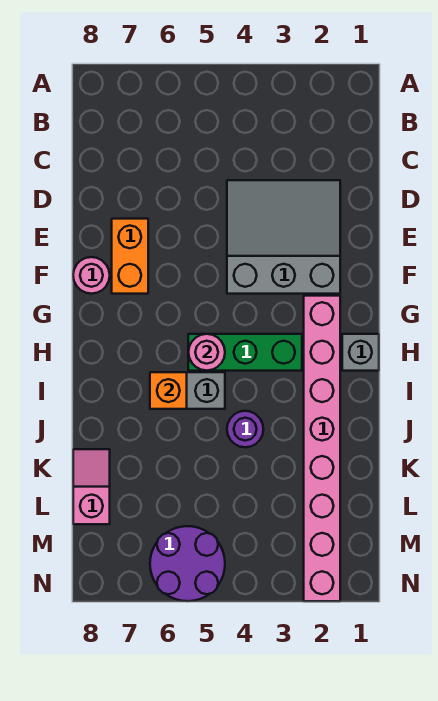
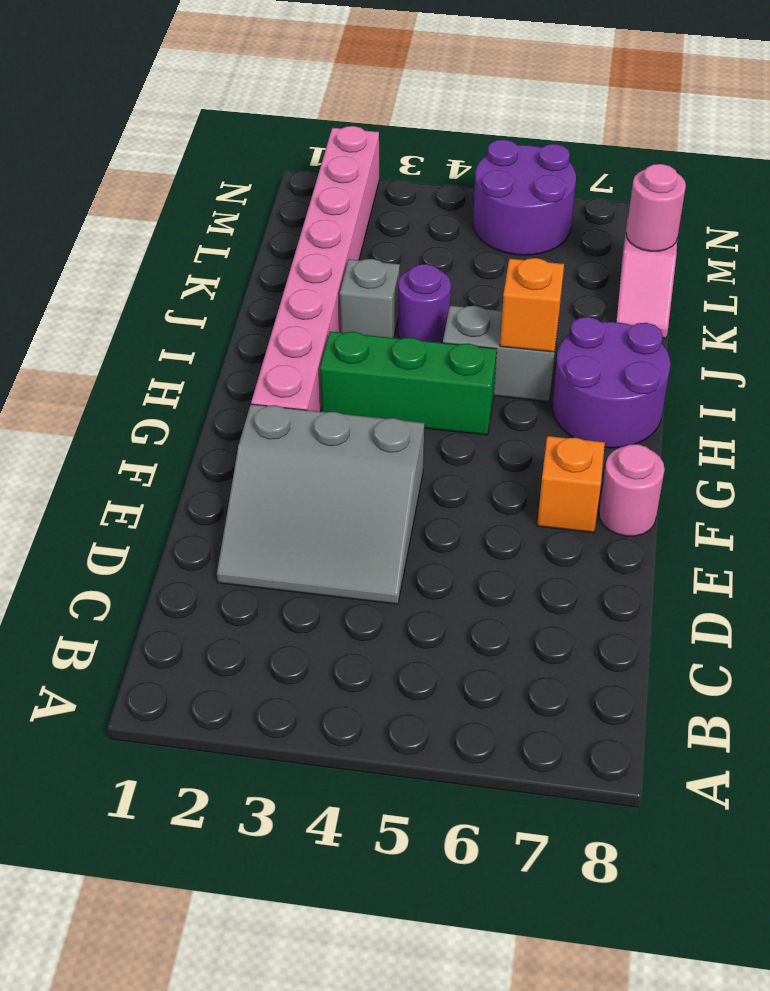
orange brick E7:F7 level 1 -> orange brick F7 level 1
grey brick H1 level 1 -> grey brick J3 level 1
pink round brick H5 level 2 -> pink round brick L8 level 2
none -> purple round brick H7:I8 level 1

